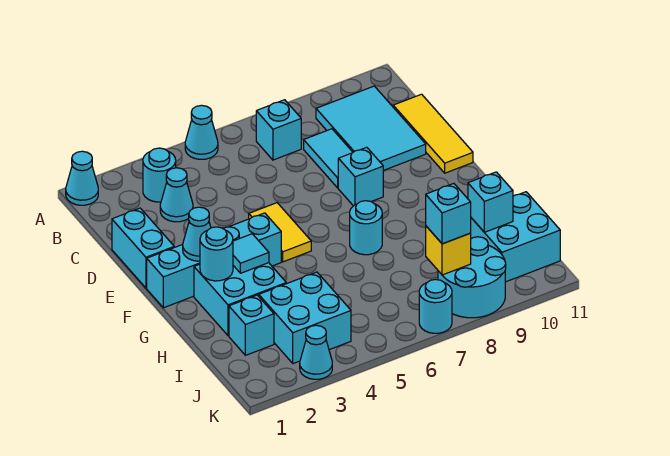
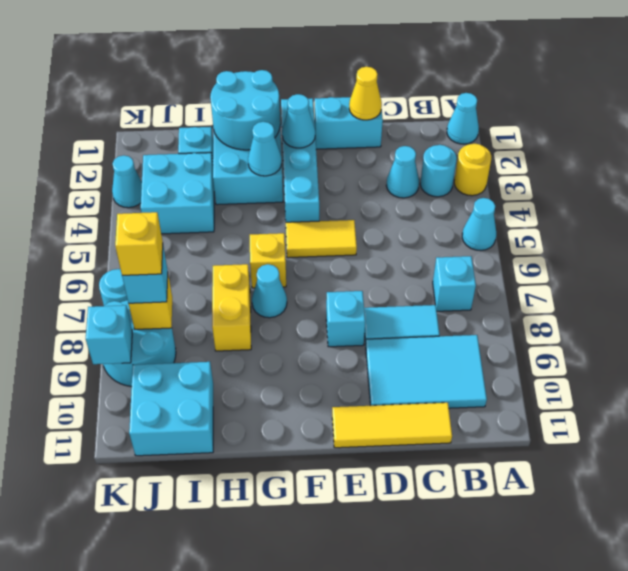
none -> yellow round brick A3 level 1
none -> yellow cone D1 level 2
cyan round brick G2 level 2 -> cyan round brick G1:H2 level 2
cyan tile G3 level 2 -> cyan cone G3 level 2
none -> yellow brick G6 level 1
cyan round brick G7 level 1 -> cyan cone G7 level 1
none -> yellow brick H7:H8 level 1
cyan brick I10 level 2 -> cyan brick K9 level 2
none -> yellow brick J8 level 4

